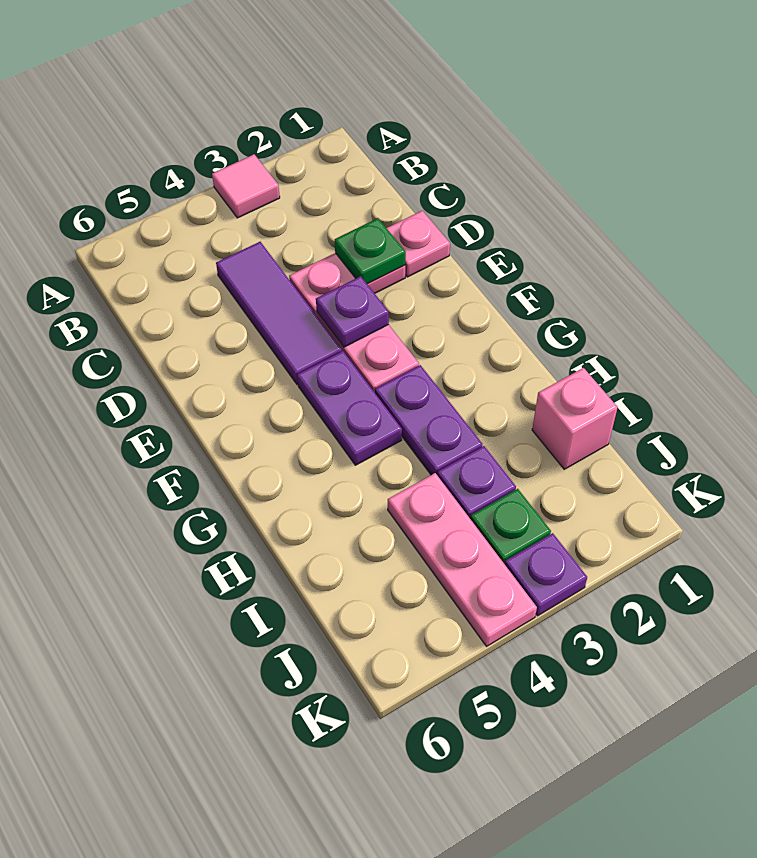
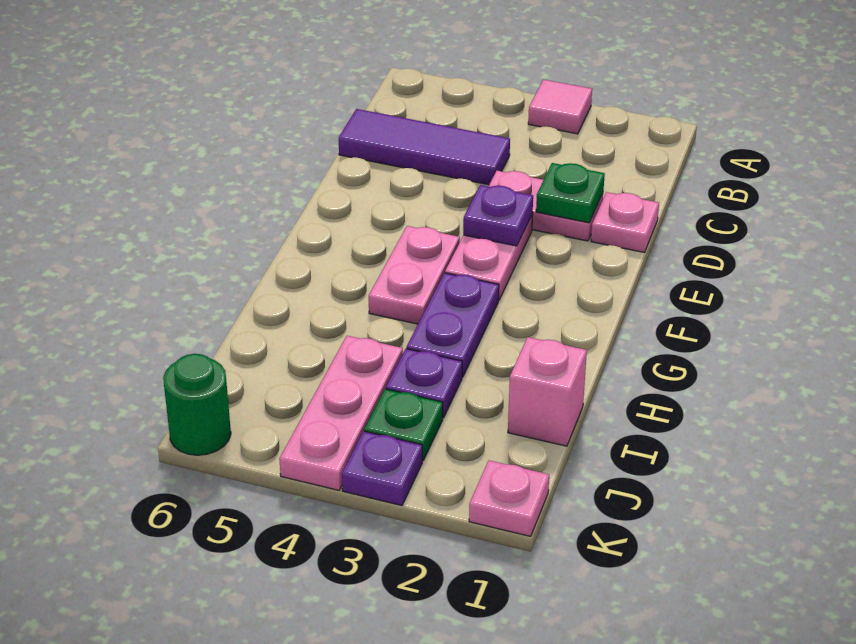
purple tile C4:E4 level 1 -> purple tile C4:C6 level 1
purple plate F4:G4 level 1 -> pink plate F4:G4 level 1
none -> pink plate K1 level 1
none -> green round brick K6 level 1

